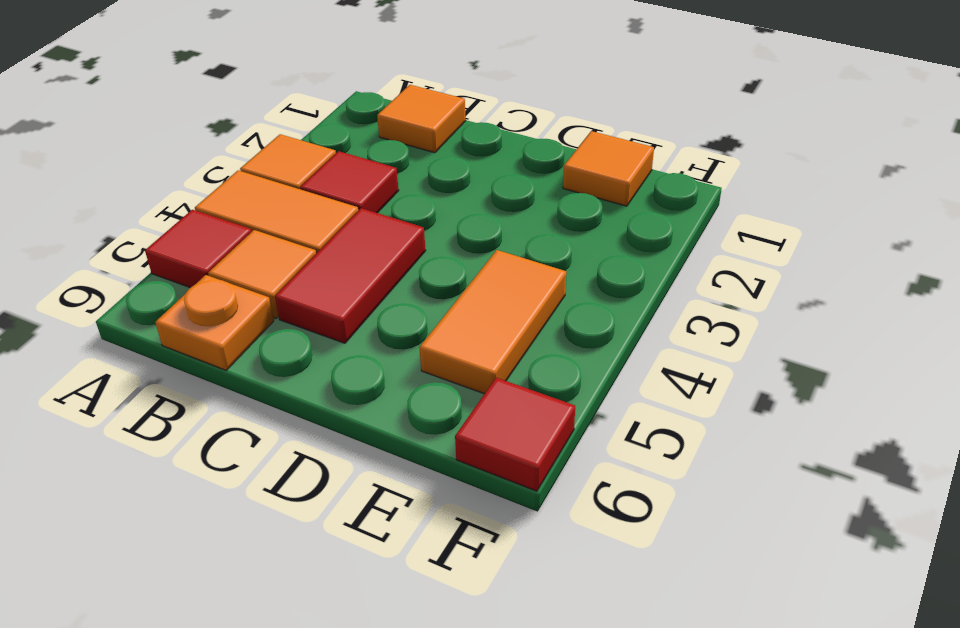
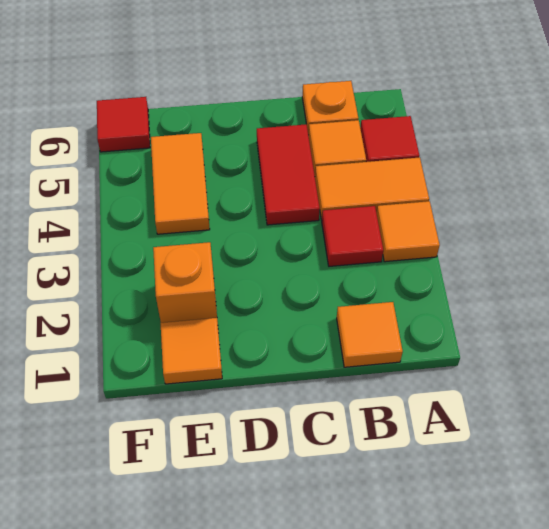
none -> orange brick E2 level 1

